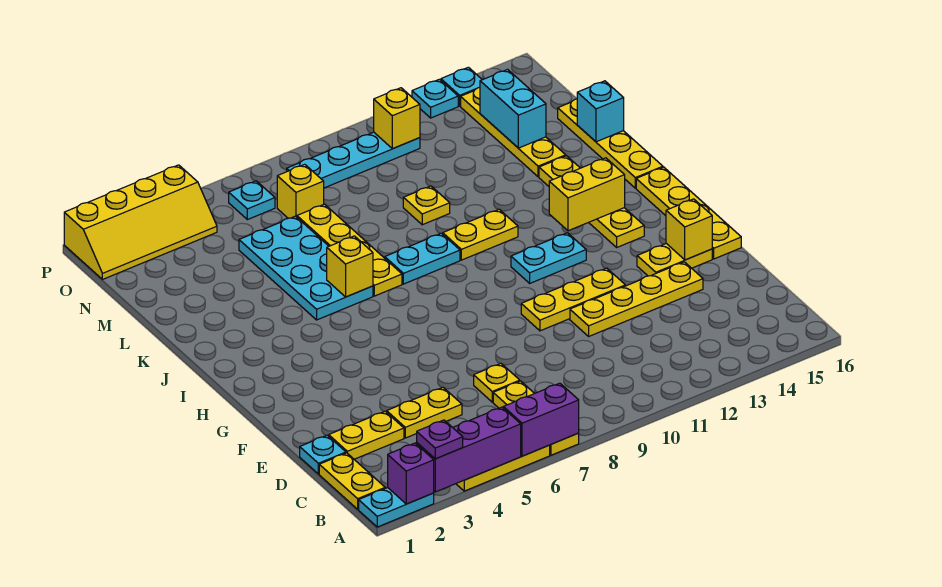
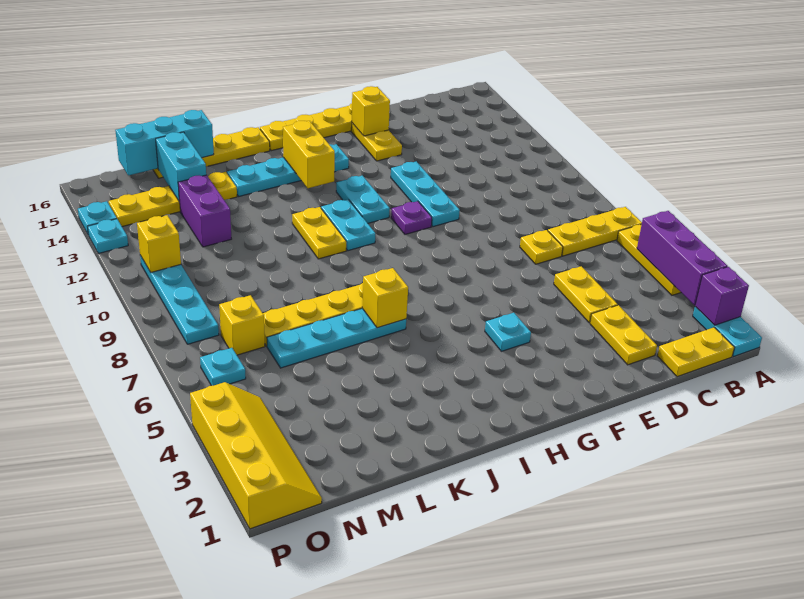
purple plate A3 level 3 -> purple plate G10 level 1
purple brick A6:A7 level 2 -> purple brick M12:M13 level 1
cyan plate D1 level 1 -> cyan plate G4 level 1
yellow plate E11:E14 level 1 -> none
yellow plate F10:F12 level 1 -> cyan plate F10:F12 level 1
yellow plate H14:K14 level 1 -> cyan plate H14:K14 level 1
cyan plate J5:M6 level 1 -> cyan plate J6:M6 level 1
cyan plate J8:J9 level 1 -> cyan plate I10:I11 level 1
yellow plate L10 level 1 -> none
cyan brick L16 level 2 -> cyan brick L16:N16 level 2
cyan brick M14:N14 level 2 -> cyan brick M14:M15 level 2

